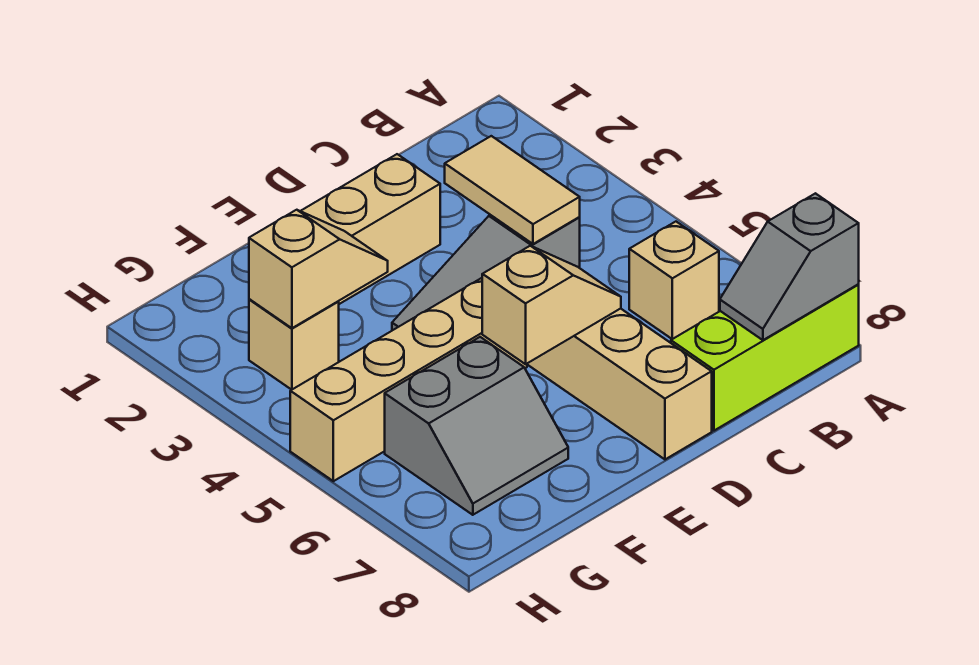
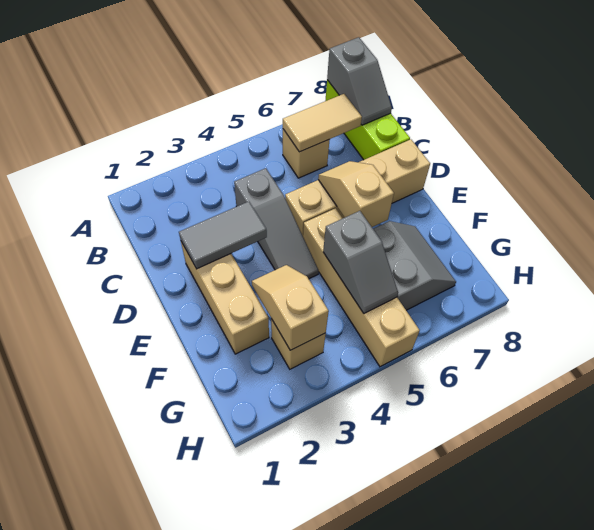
tan tile C3:C4 level 2 -> tan tile B6:B7 level 2
none -> grey tile D2:D3 level 2
none -> grey slope F5:G5 level 2 top F

